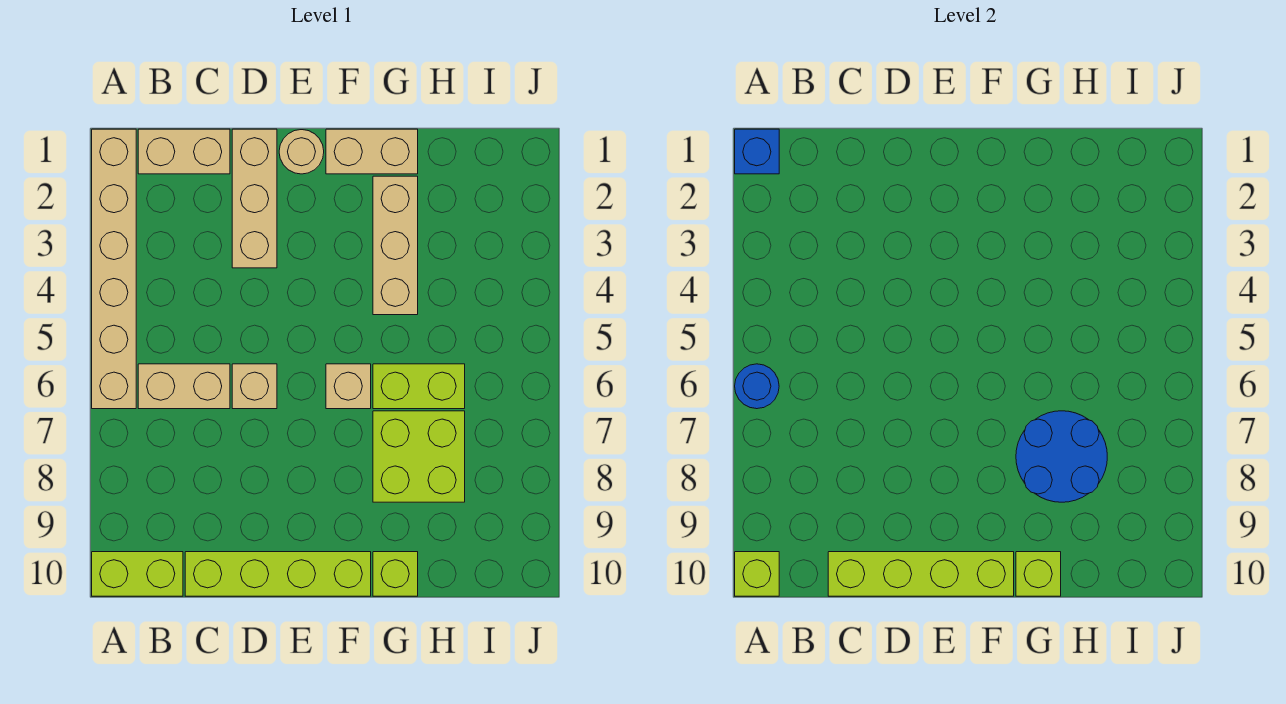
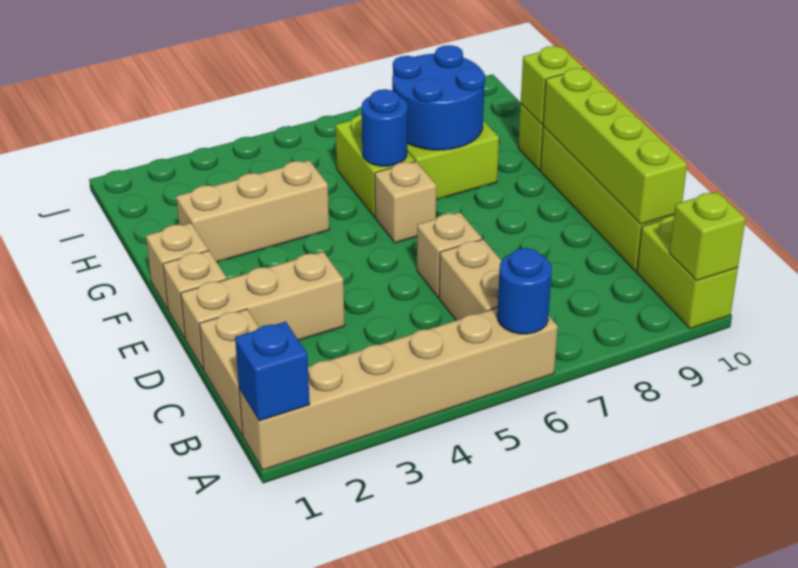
tan round brick E1 level 1 -> tan brick E1 level 1
tan brick F1:G1 level 1 -> tan brick F1 level 1
none -> blue round brick G6 level 2

